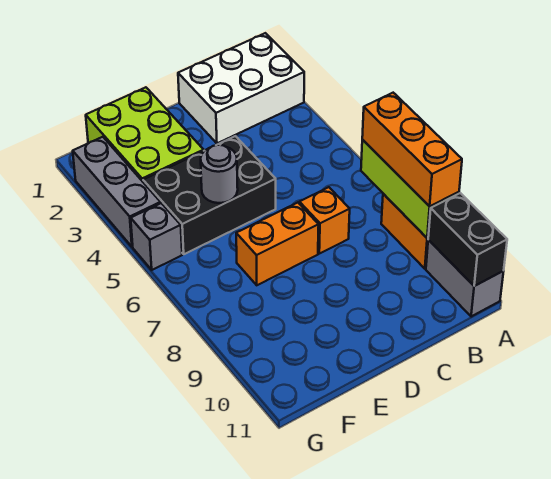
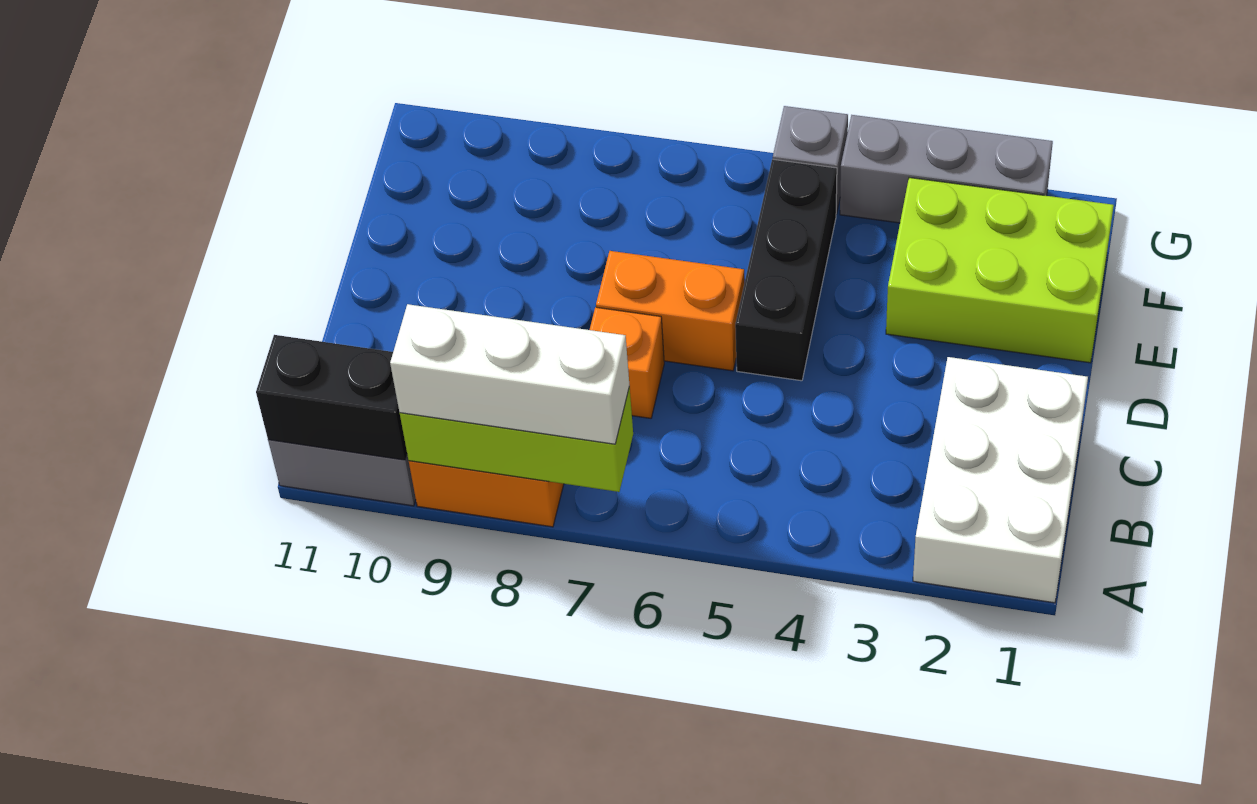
orange brick A7:A9 level 3 -> white brick A7:A9 level 3
black brick D4:F5 level 1 -> black brick D5:F5 level 1
orange brick D7:E7 level 1 -> orange brick D6:D7 level 1
grey round brick E5 level 2 -> none

